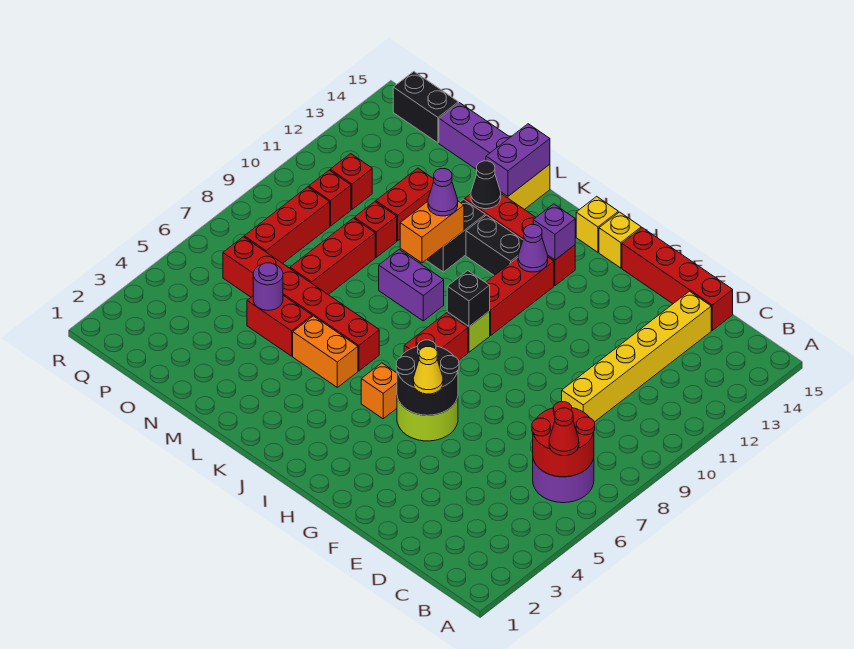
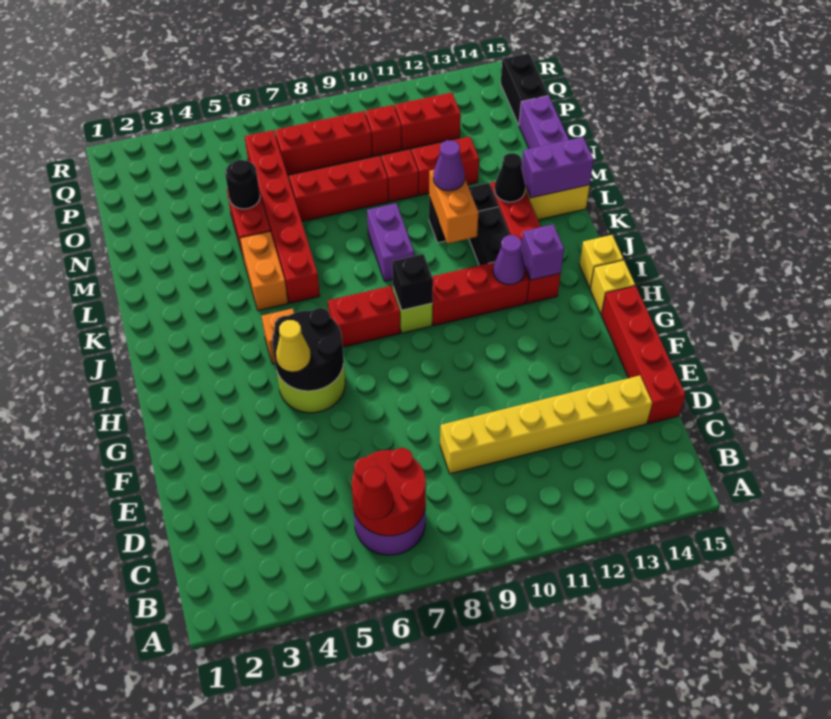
orange brick L10:L11 level 2 -> orange brick K11:L11 level 2
purple round brick N5 level 2 -> black round brick N5 level 2
red brick P11 level 1 -> red brick P11:P12 level 1

